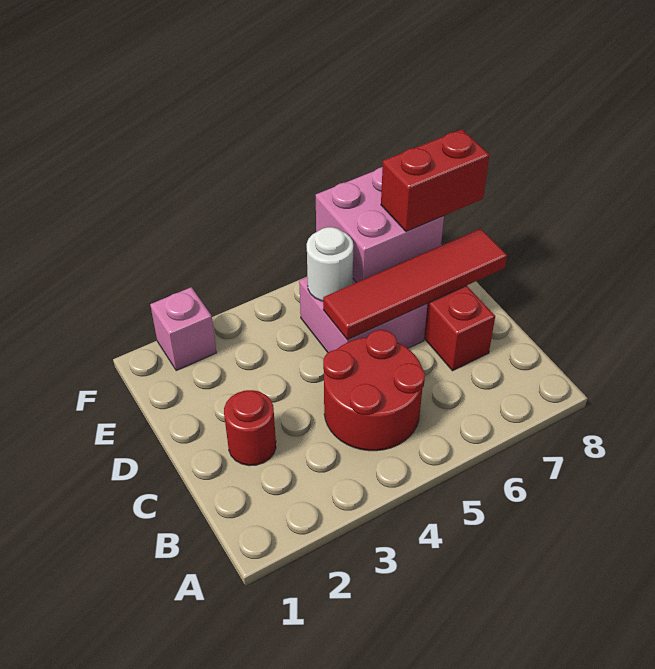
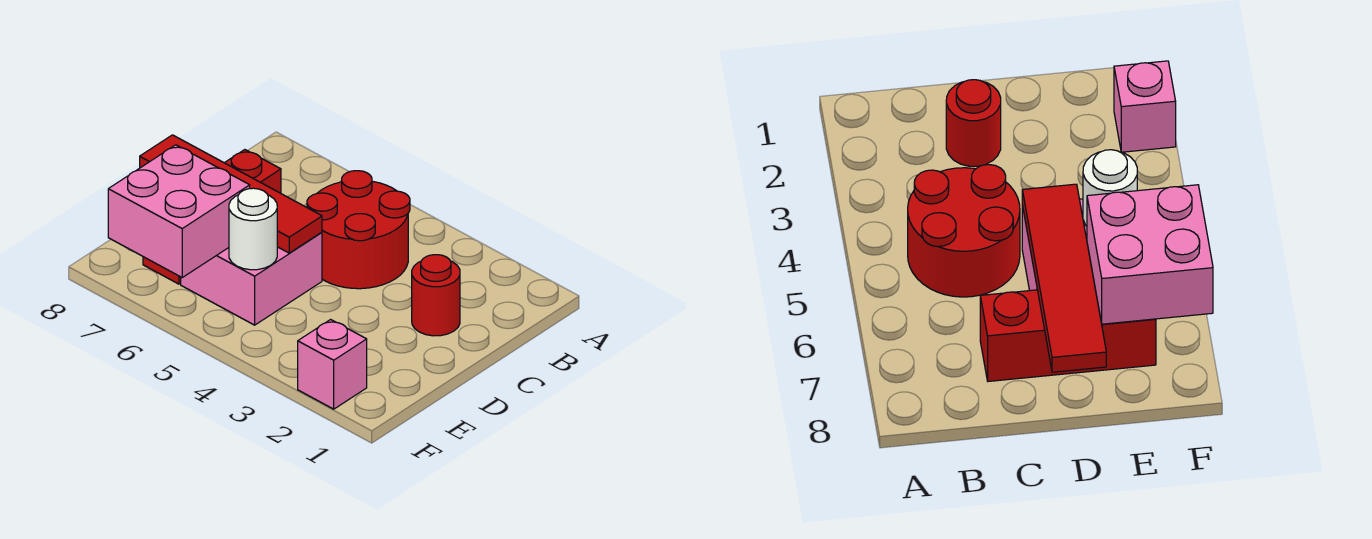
red brick E7:E8 level 3 -> none

